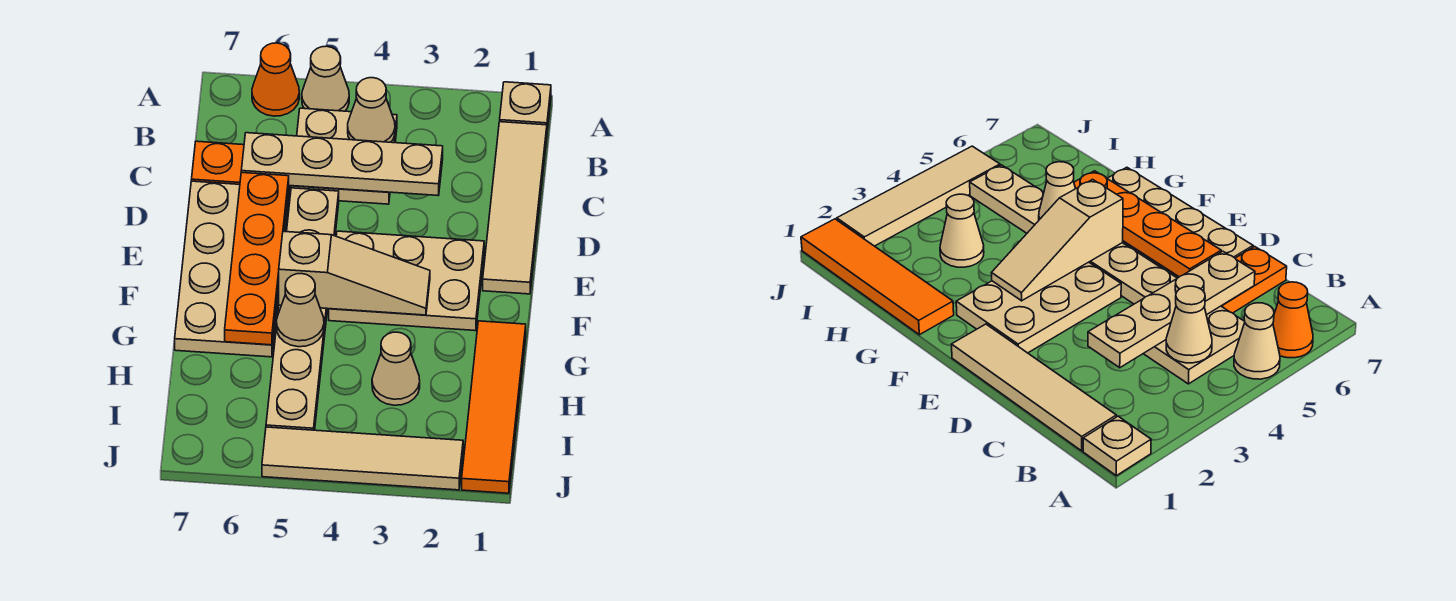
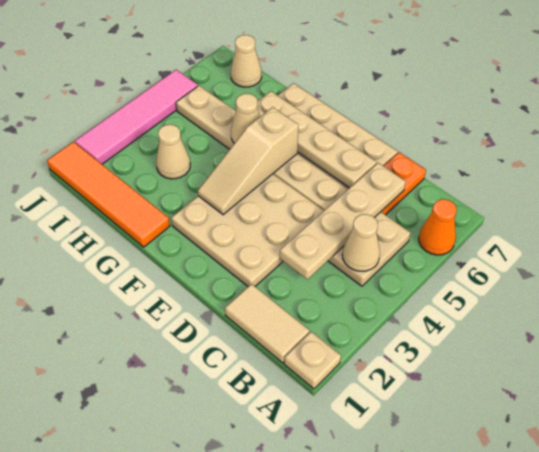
tan cone A5 level 1 -> tan cone I7 level 1
tan tile B1:E1 level 1 -> tan tile B1:C1 level 1
orange plate D6:G6 level 2 -> tan plate D6:G6 level 2
tan plate E2:F4 level 1 -> tan plate D2:F4 level 1
tan tile J2:J5 level 1 -> pink tile J2:J5 level 1

